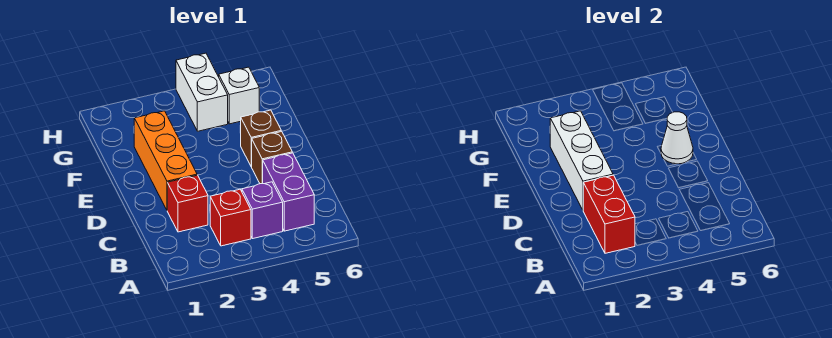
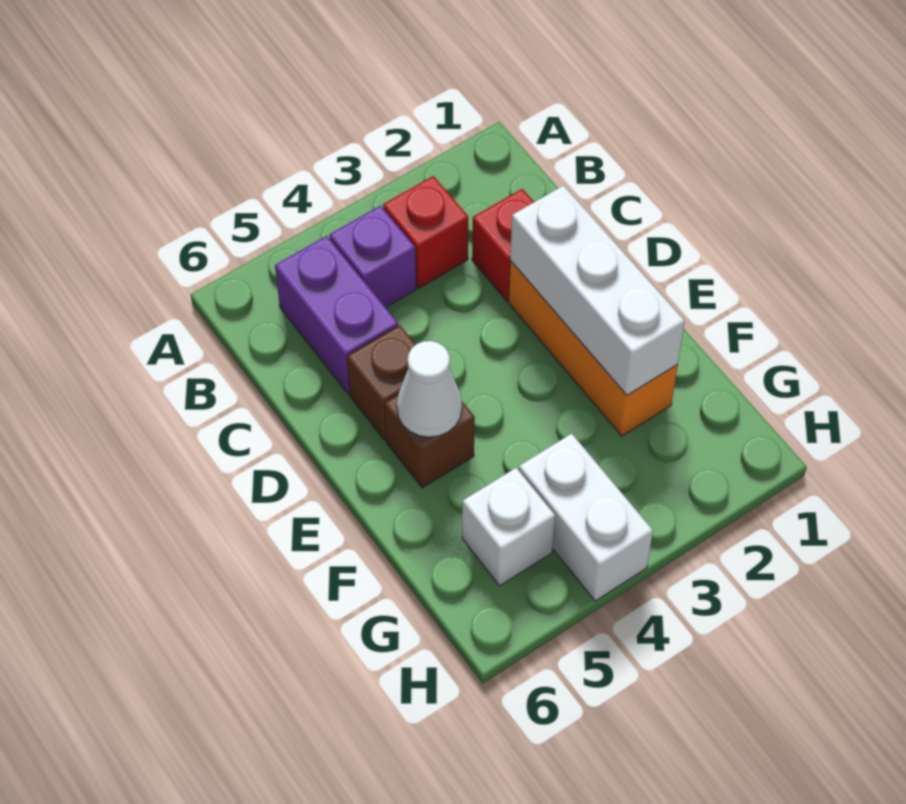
red brick B2:C2 level 2 -> none

